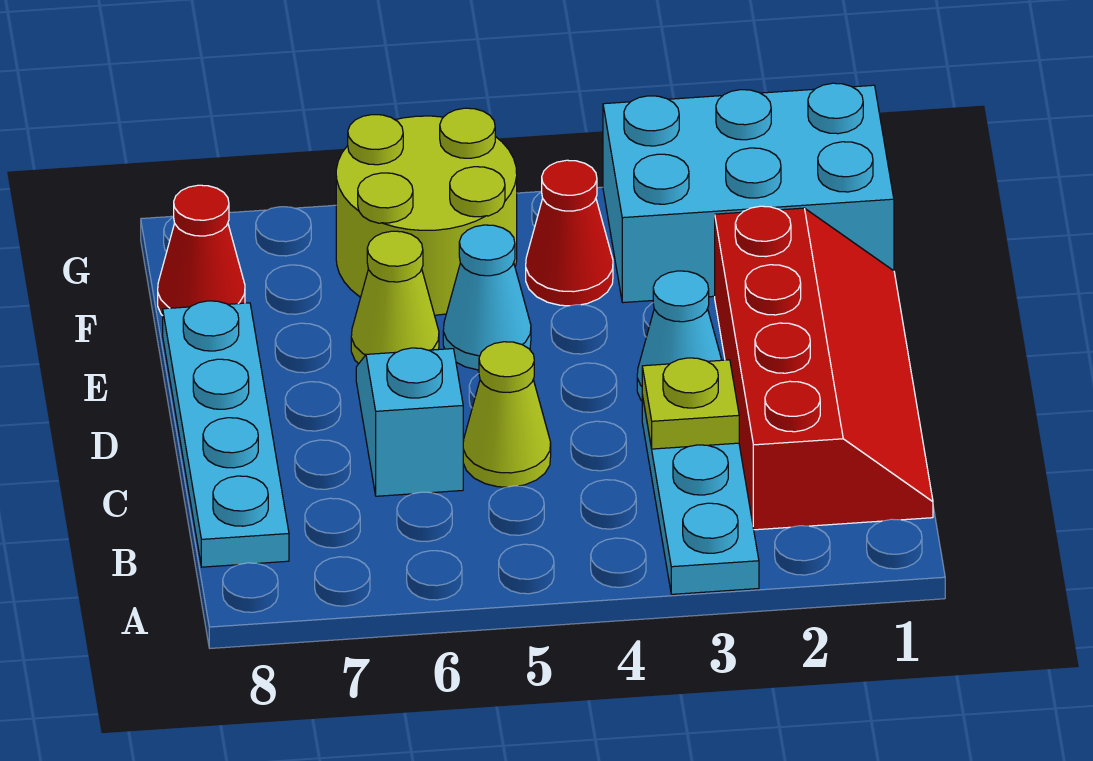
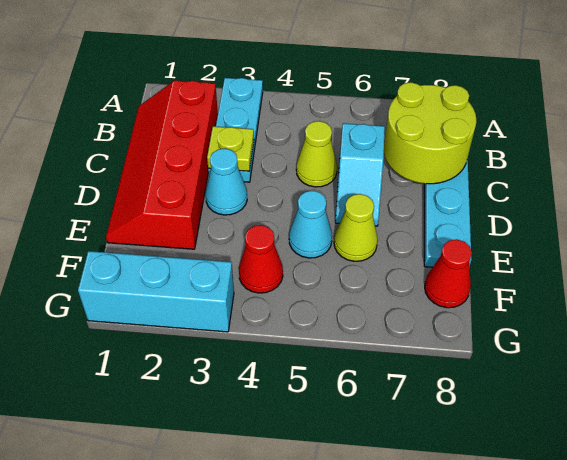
cyan brick F1:G3 level 1 -> cyan brick G1:G3 level 1
lime round brick F5:G6 level 1 -> lime round brick B7:C8 level 2

